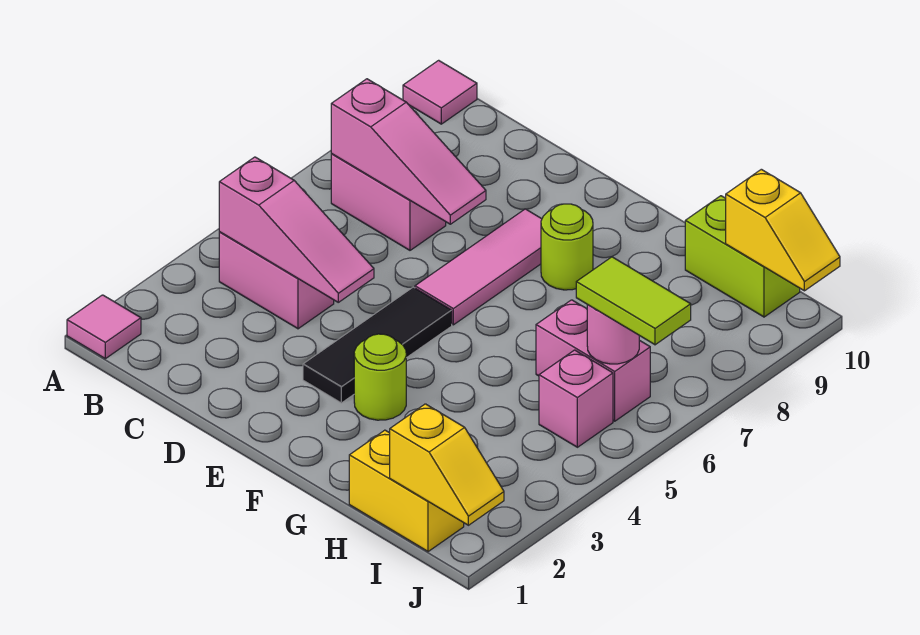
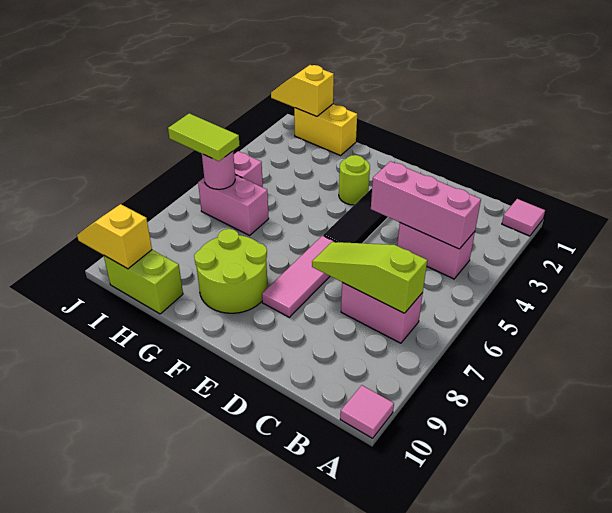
pink slope B4:D4 level 2 top B -> pink brick B4:D4 level 2
pink slope B7:D7 level 2 top B -> lime slope B7:D7 level 2 top B
lime round brick F8 level 1 -> lime round brick F8:G9 level 1

